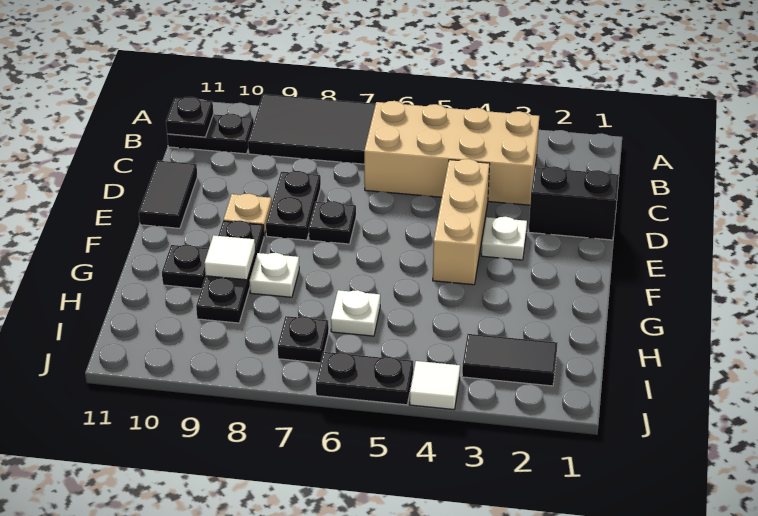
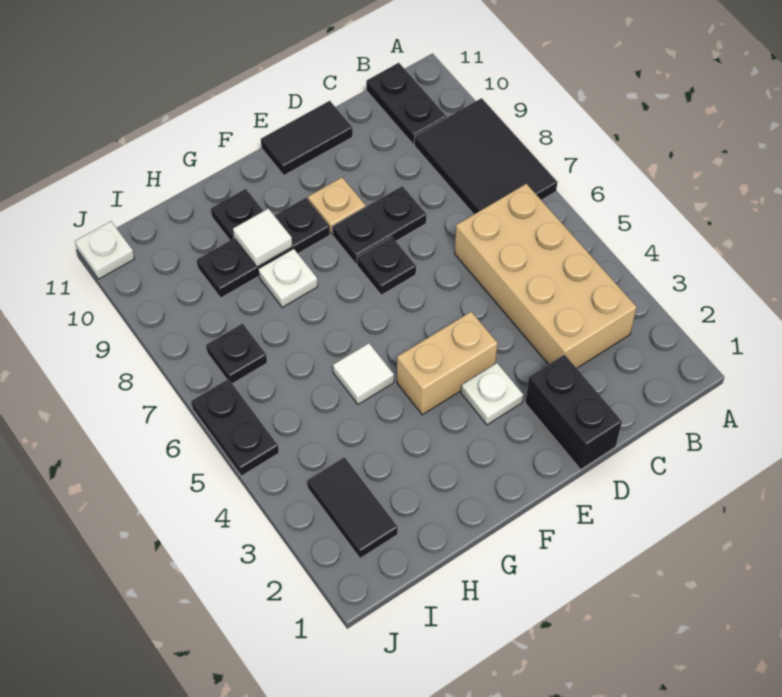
black plate B11 level 2 -> none
tan brick D4:F4 level 1 -> tan brick E4:F4 level 1
white plate H6 level 1 -> white plate J11 level 1
white tile J4 level 1 -> white tile G5 level 1

